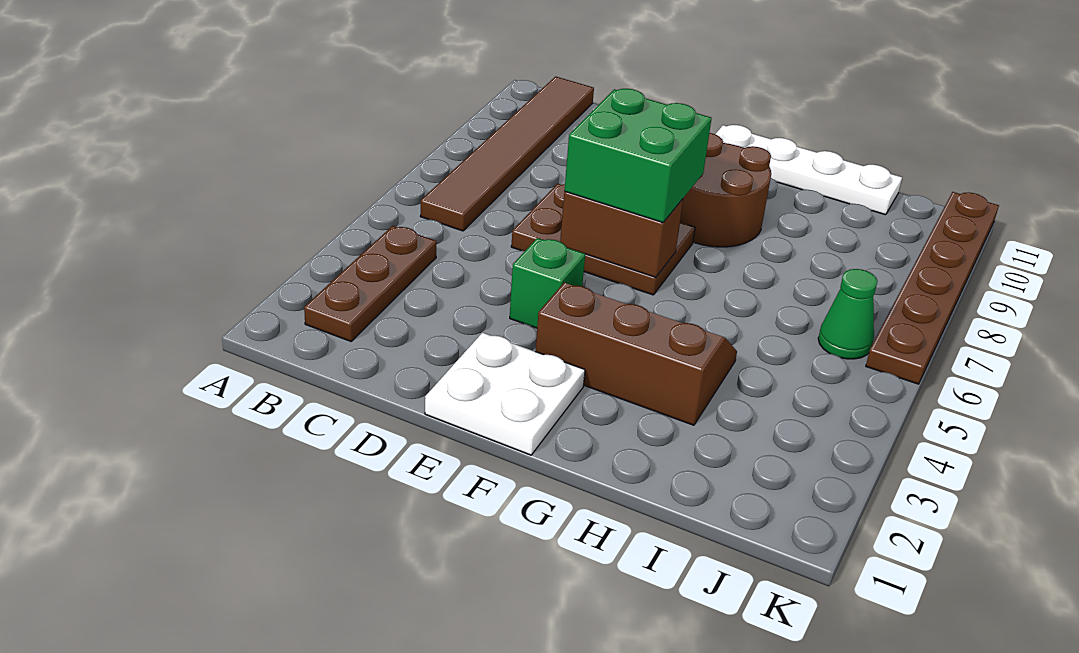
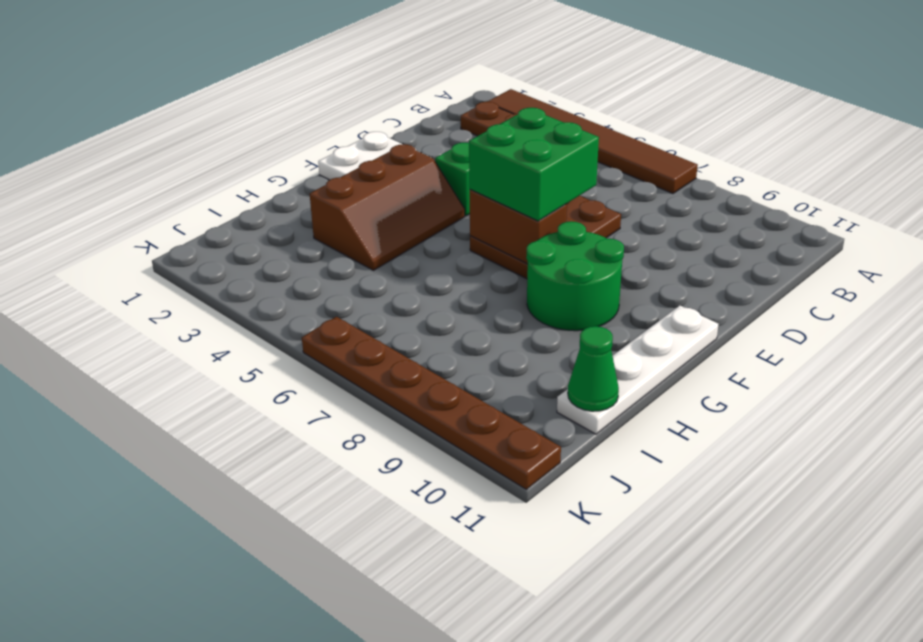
brown tile B6:B11 level 1 -> brown tile A2:A7 level 1
brown brick E6:F6 level 2 -> brown brick F6:F7 level 2
brown round brick F8:G9 level 1 -> green round brick F8:G9 level 1
green cone J6 level 1 -> green cone I11 level 2

